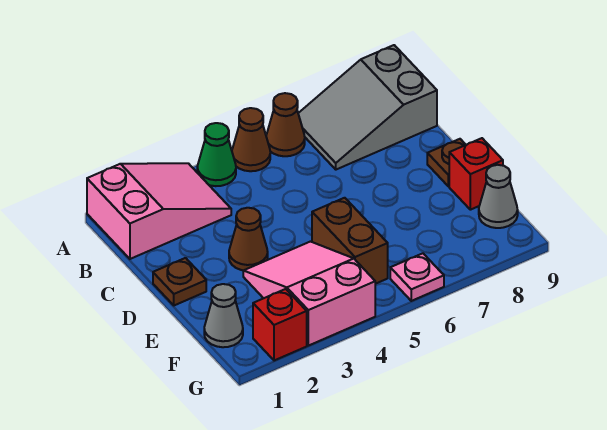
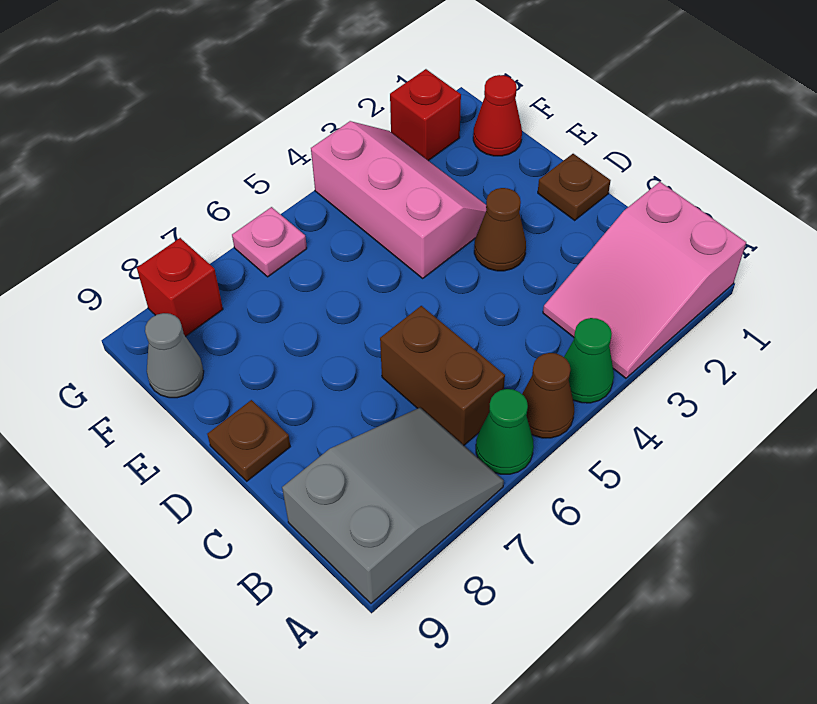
brown cone A6 level 1 -> green cone A6 level 1
pink slope E3:G4 level 1 top G -> pink slope E3:G4 level 1 top 4
brown brick E5:F5 level 1 -> brown brick B6:C6 level 1
red brick E9 level 1 -> red brick G8 level 1
grey cone F1 level 1 -> red cone F1 level 1

